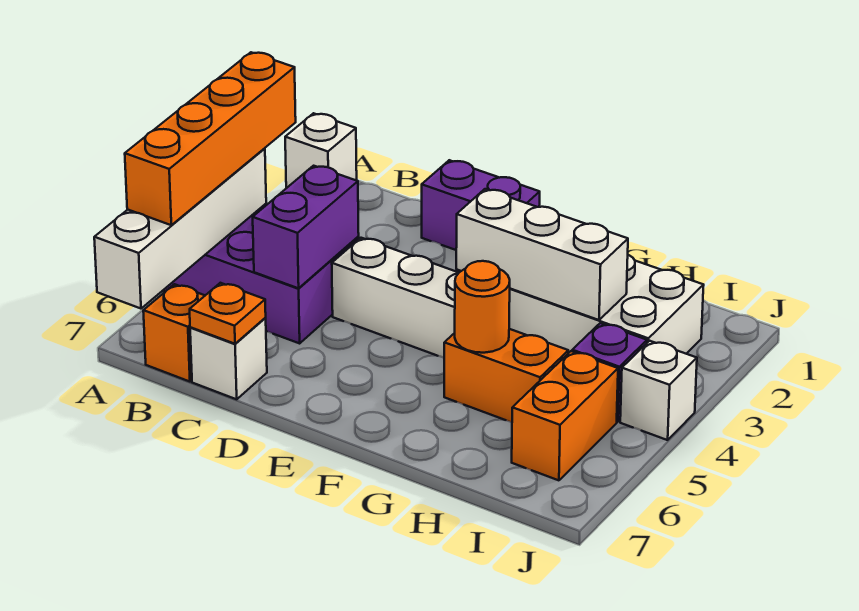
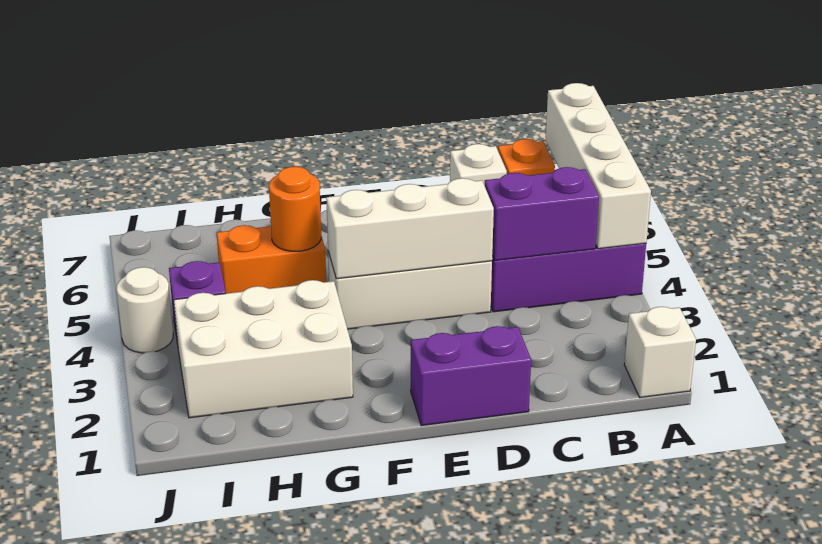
orange brick A3:A6 level 3 -> none
purple brick C4:C5 level 2 -> purple brick B4:C4 level 2
orange plate C7 level 2 -> none
white brick F3:H3 level 2 -> white brick D4:F4 level 2
orange brick I5:I6 level 1 -> none
white brick J4 level 1 -> white round brick J4 level 1

